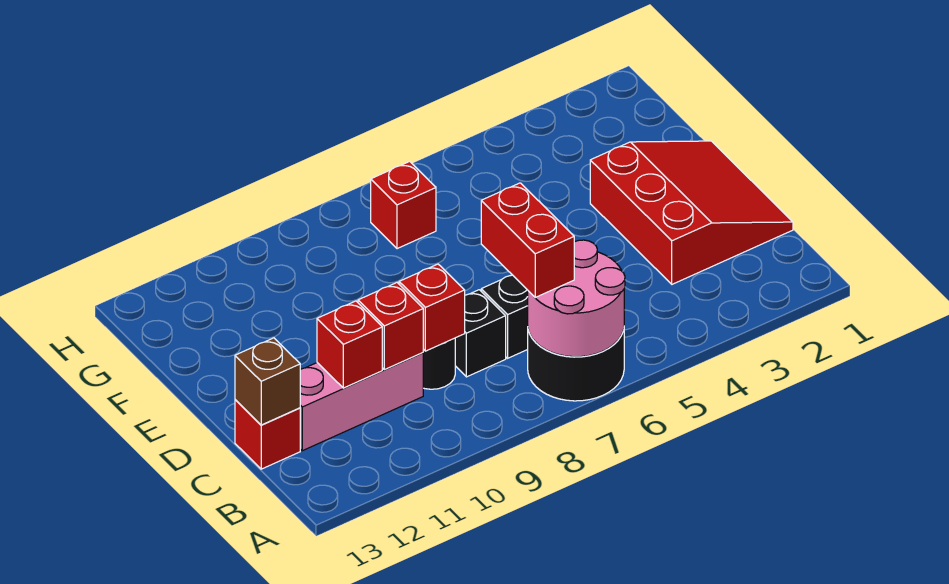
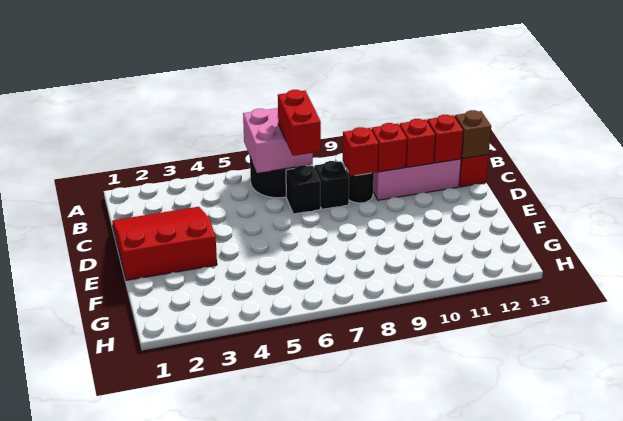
pink round brick A6:B7 level 2 -> pink brick A6:B7 level 2
red slope C1:E3 level 1 top 3 -> red slope C1:E3 level 1 top E
red brick G7 level 1 -> red brick C12 level 2

